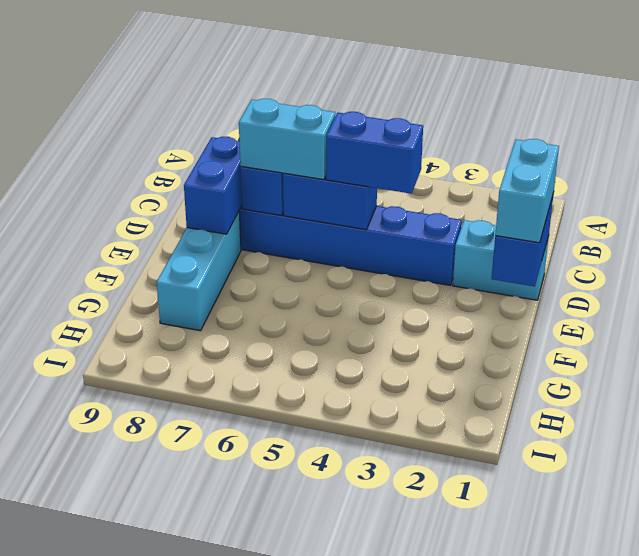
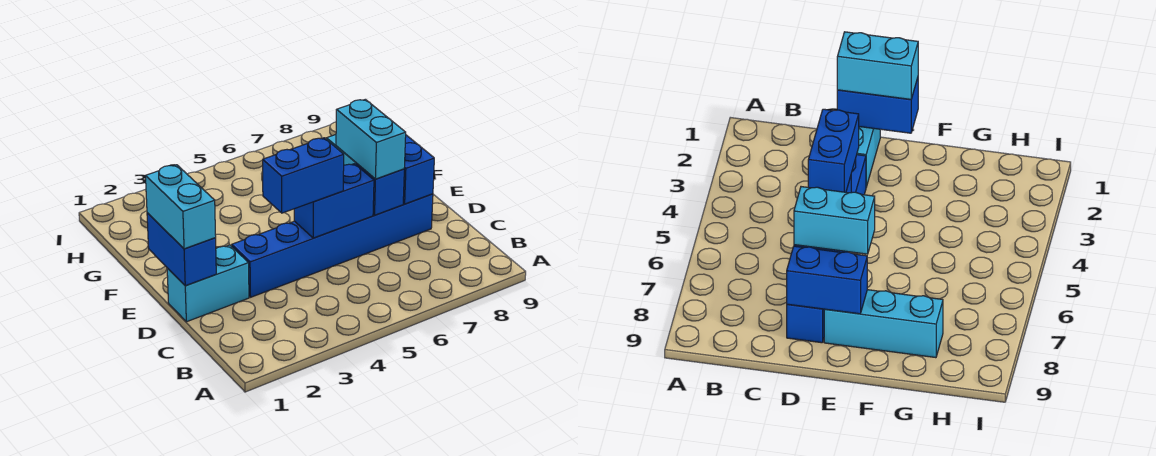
cyan brick D6:D7 level 3 -> cyan brick D7:E7 level 3

